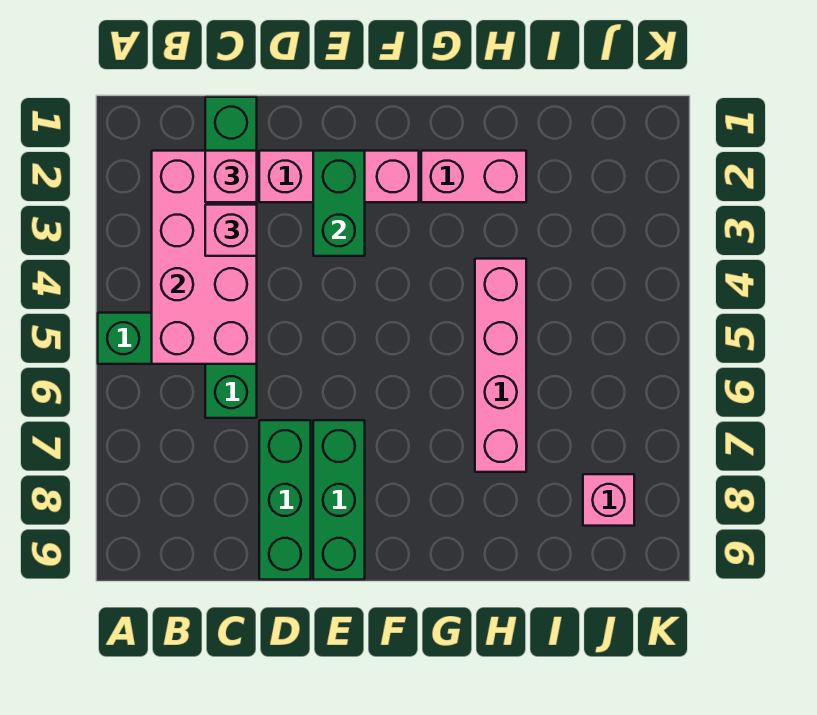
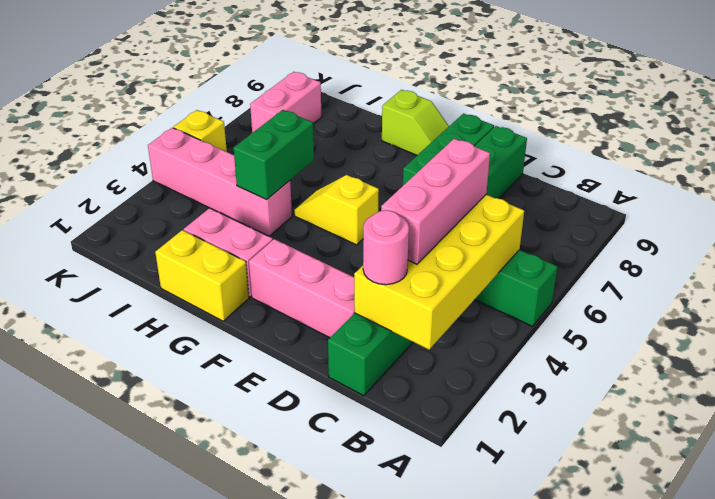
pink brick B2:C5 level 2 -> yellow brick B2:C5 level 2
pink brick C2 level 3 -> pink round brick C2 level 3
pink brick C3 level 3 -> pink brick C3:C5 level 3
green brick E2:E3 level 2 -> green brick H4:H5 level 2
none -> yellow slope F5:G5 level 1 top F
none -> lime slope F9:G9 level 1 top G
none -> yellow brick G1:H1 level 1
pink brick H4:H7 level 1 -> pink brick H4:K4 level 1
pink brick J8 level 1 -> pink brick J7:J8 level 1
none -> yellow brick K5 level 1

